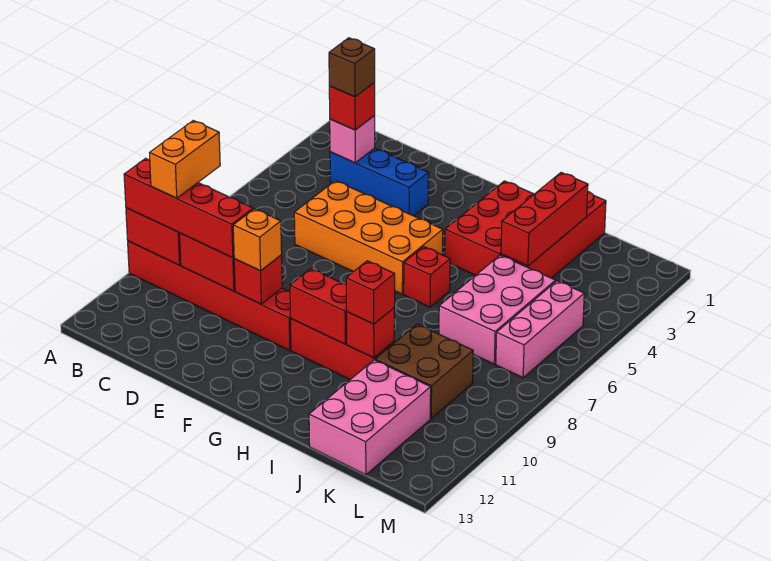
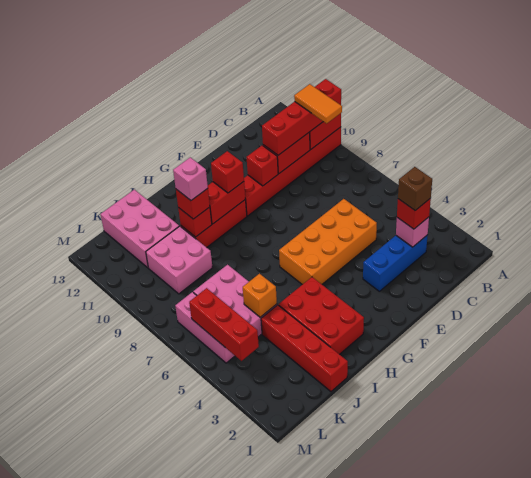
orange brick B9:B10 level 4 -> orange tile B9:B10 level 4
orange brick E10 level 3 -> orange brick J5 level 2
red brick H6 level 1 -> red brick G10 level 3
none -> pink brick I10 level 4
red brick J2:J4 level 2 -> red brick L4:L6 level 2
brown brick J9:K10 level 1 -> pink brick J9:K10 level 1

